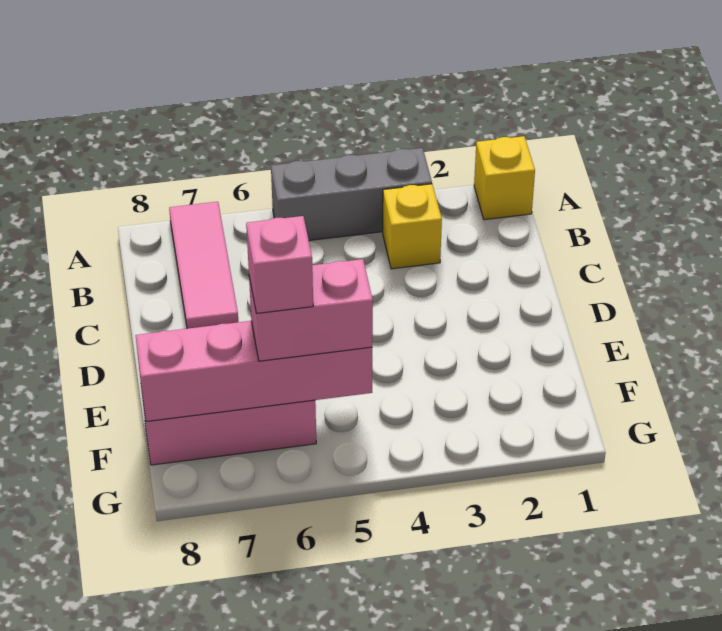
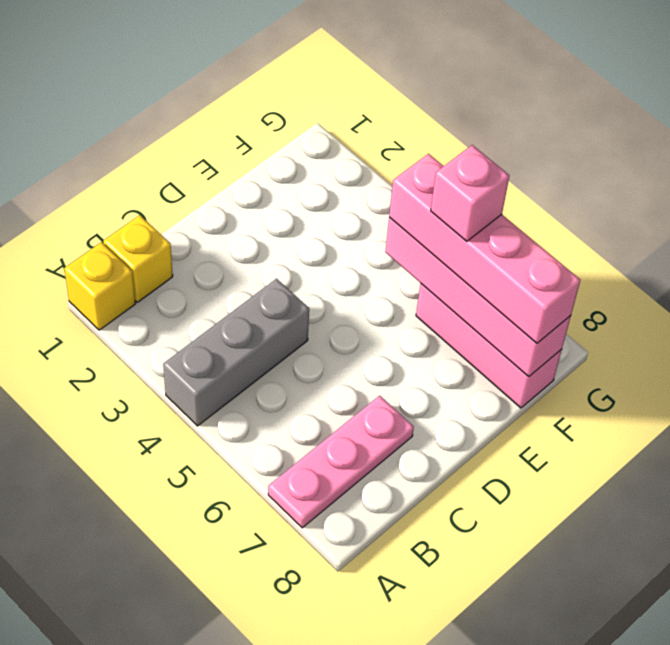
grey brick A3:A5 level 1 -> grey brick A4:C4 level 1
pink tile A7:C7 level 1 -> pink plate A7:C7 level 1
yellow brick B3 level 1 -> yellow brick B1 level 1
pink brick F5:F6 level 3 -> pink brick F5:F8 level 3

